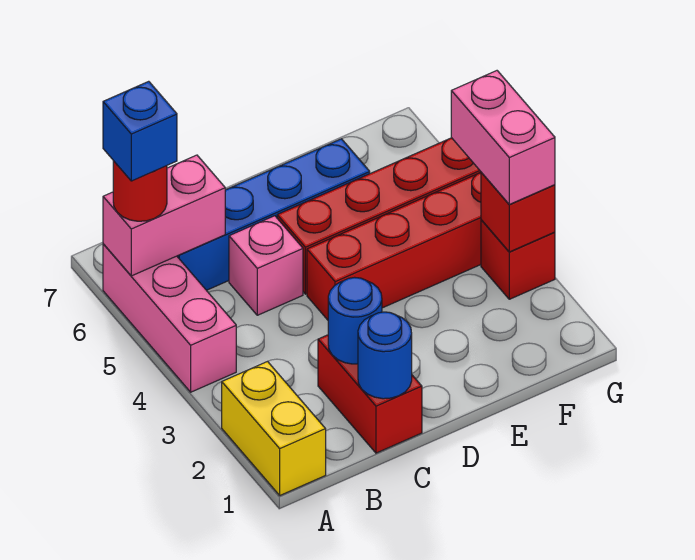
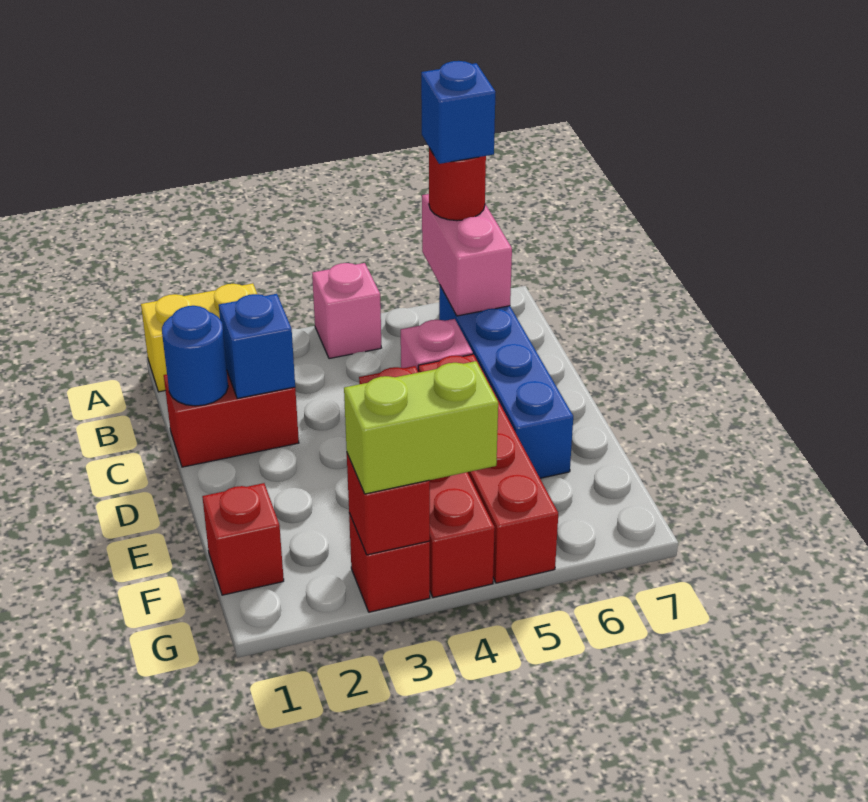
pink brick A4:A6 level 1 -> pink brick A4 level 1
blue round brick C2 level 2 -> blue brick C2 level 2
none -> red brick F1 level 1
pink brick G3:G4 level 3 -> lime brick G3:G4 level 3

